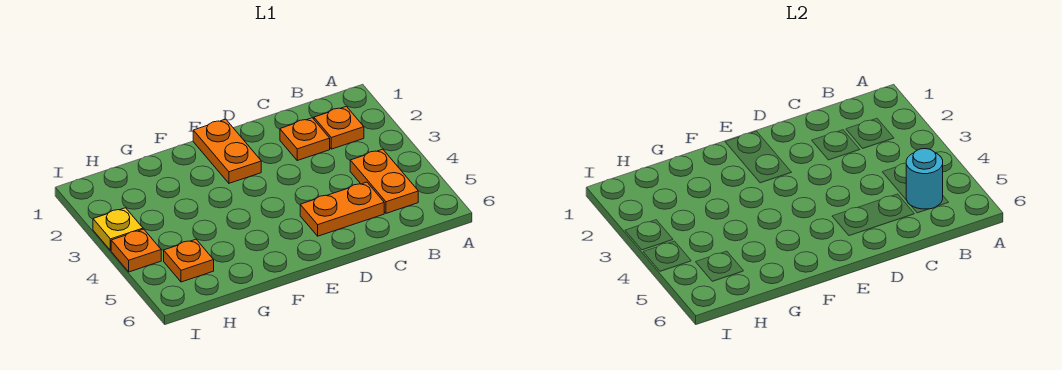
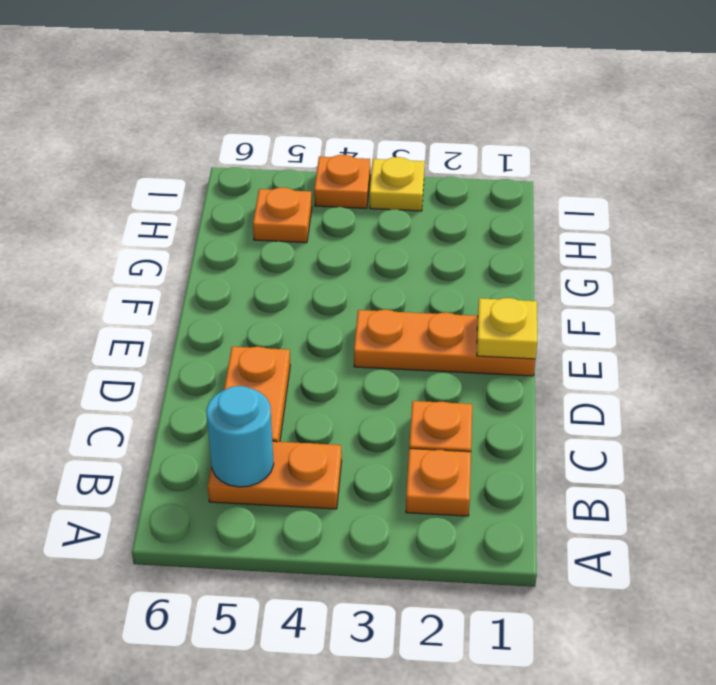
orange plate E1:E2 level 1 -> orange plate E1:E3 level 1
none -> yellow plate E1 level 2

